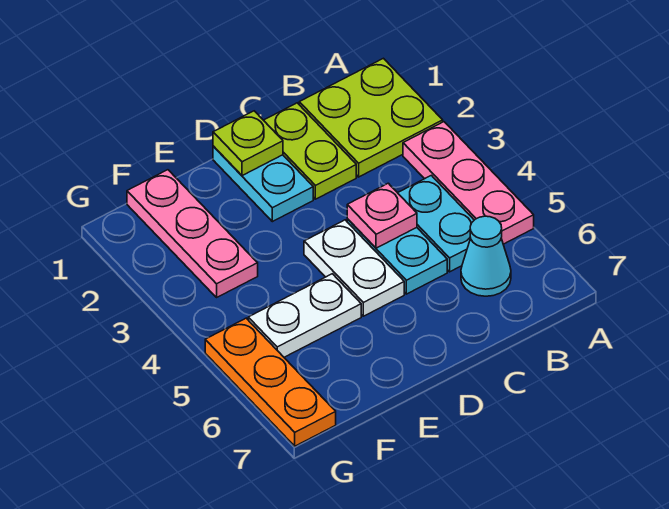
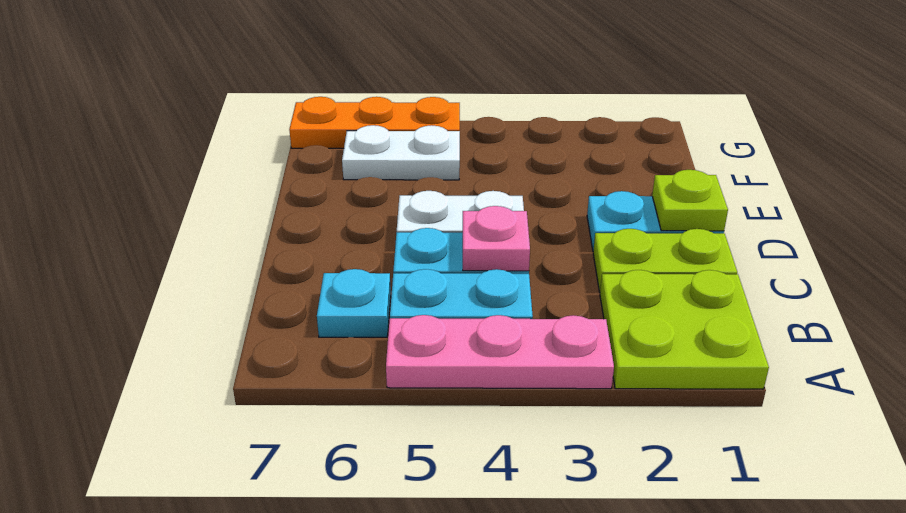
cyan cone B6 level 1 -> cyan plate B6 level 1
white plate E5:F5 level 1 -> white plate F5:F6 level 1
pink plate F1:F3 level 1 -> none

